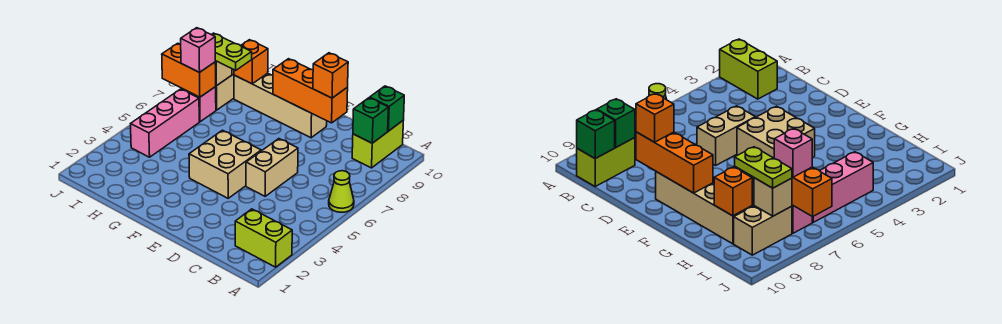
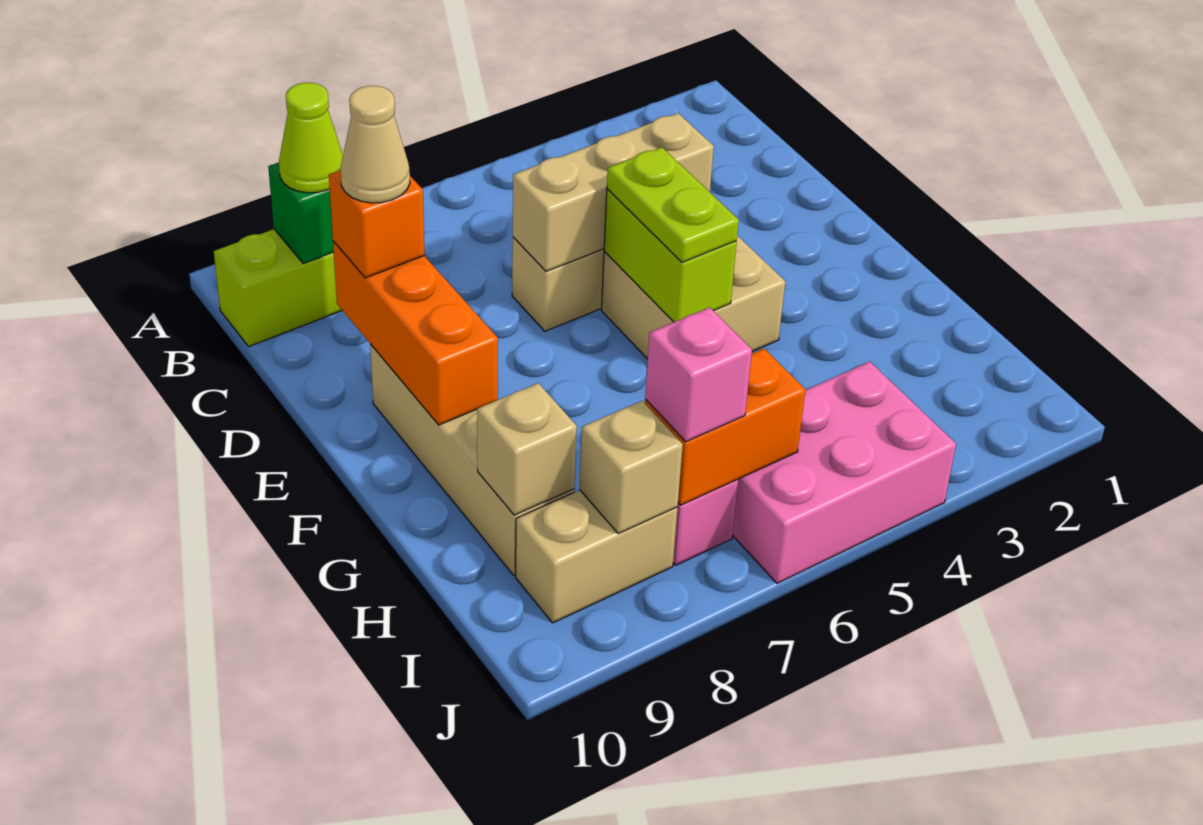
lime brick A2:B2 level 1 -> lime brick E5:F5 level 2
lime cone A6 level 1 -> lime cone B9 level 3
green brick B10 level 2 -> none
none -> tan brick D4:D6 level 2
none -> tan cone D9 level 4
lime plate H8:I8 level 3 -> lime plate E5:F5 level 3
orange brick H9 level 2 -> tan brick H9 level 2
pink brick I4:I6 level 1 -> pink brick I4:J6 level 1
orange brick I7:J7 level 2 -> orange brick I6:I7 level 2

